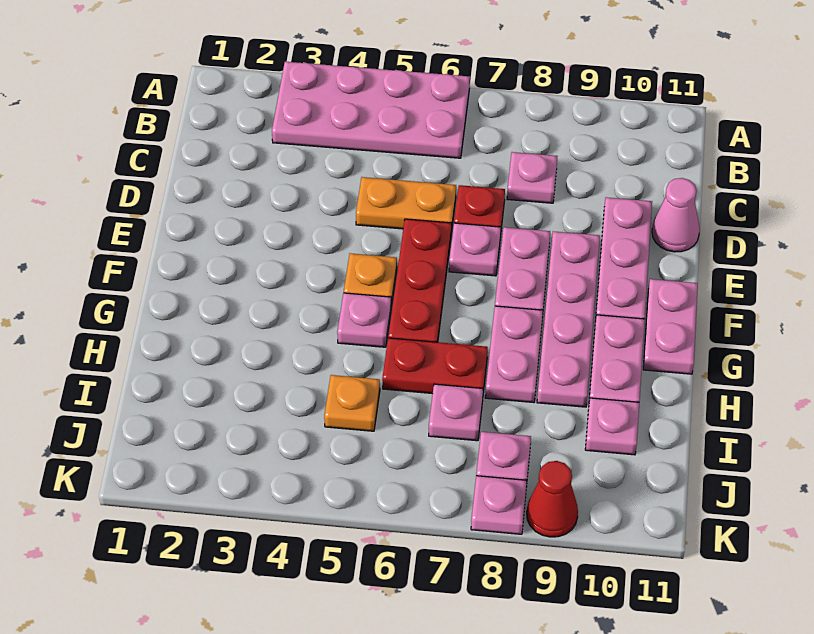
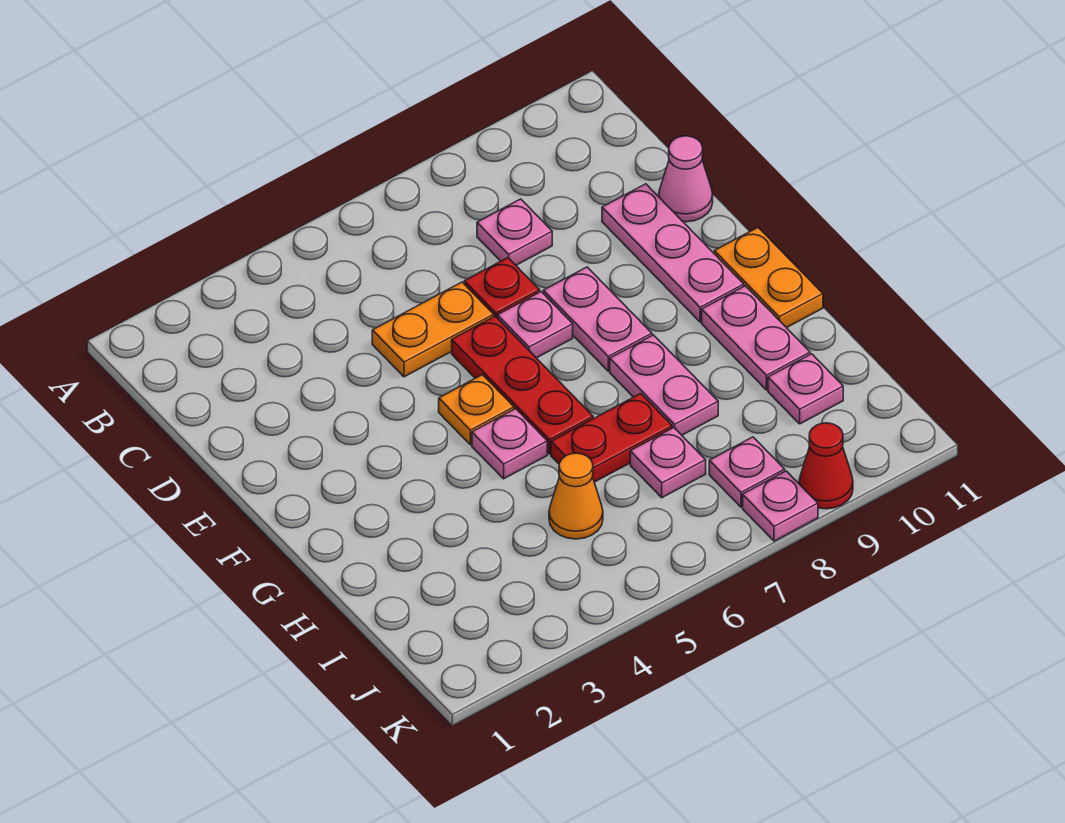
pink plate A3:B6 level 1 -> none
pink plate E9:H9 level 1 -> none
pink plate F11:G11 level 1 -> orange plate F11:G11 level 1
orange plate I5 level 1 -> orange cone I5 level 1

